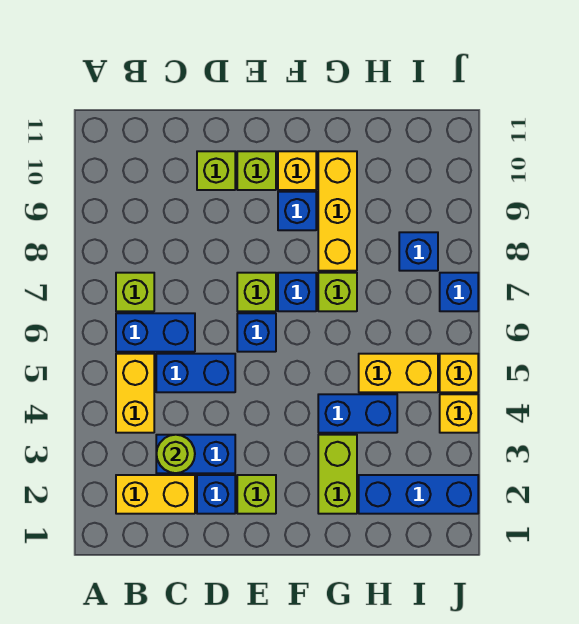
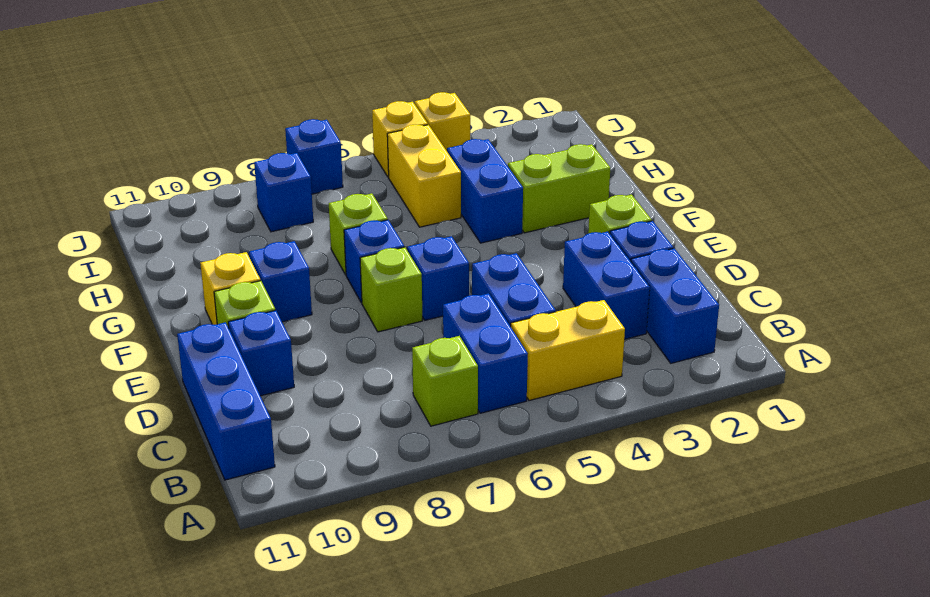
yellow brick B2:C2 level 1 -> blue brick B2:C2 level 1
lime round brick C3 level 2 -> none
lime brick D10 level 1 -> blue brick D10 level 1
yellow brick G8:G10 level 1 -> none
blue brick H2:J2 level 1 -> blue brick B11:D11 level 1

